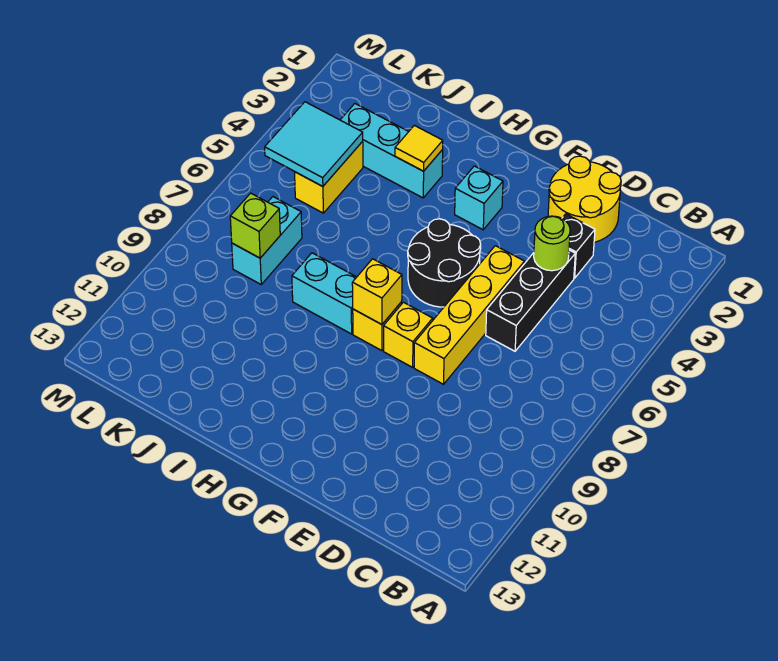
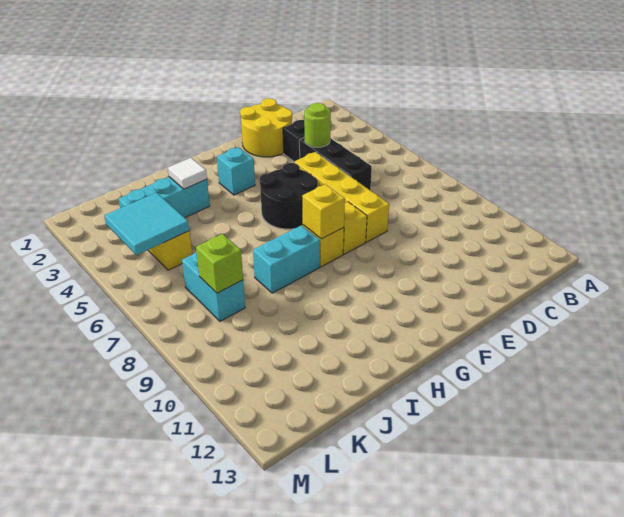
yellow tile I3 level 2 -> white tile I3 level 2

